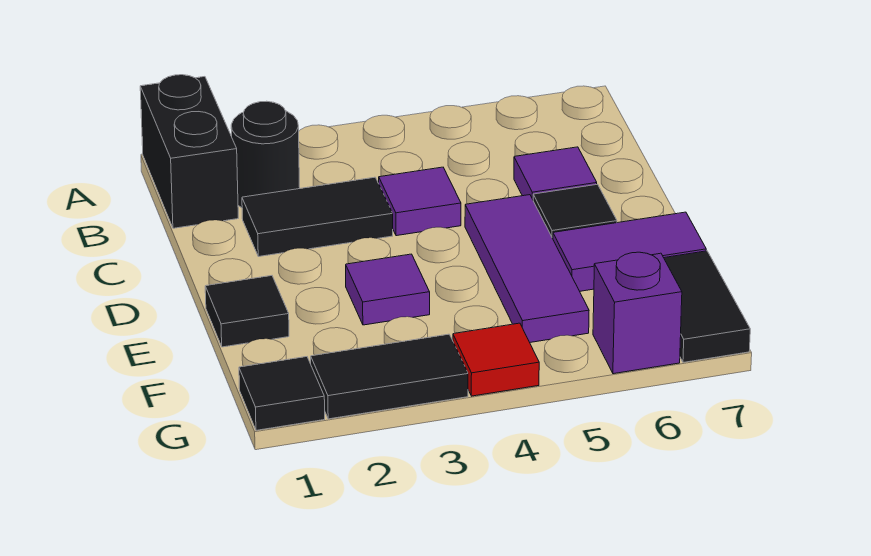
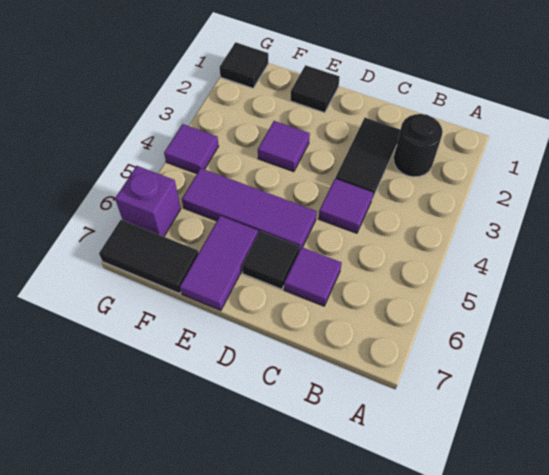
black brick A1:B1 level 1 -> none
black tile G2:G3 level 1 -> none
red tile G4 level 1 -> purple tile G4 level 1

